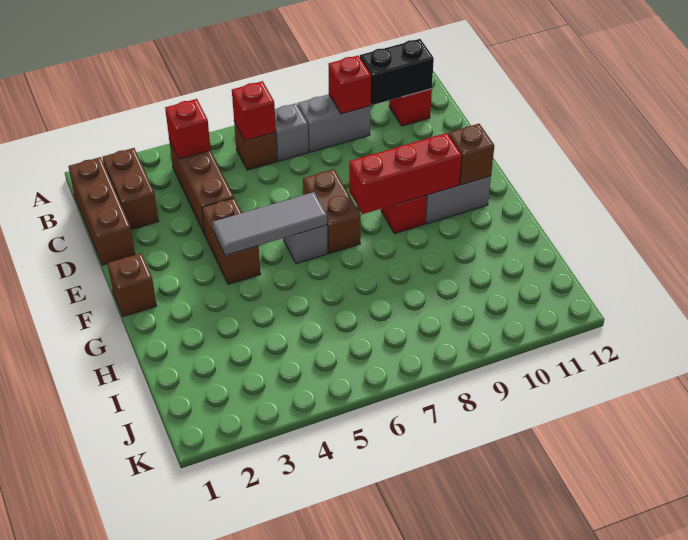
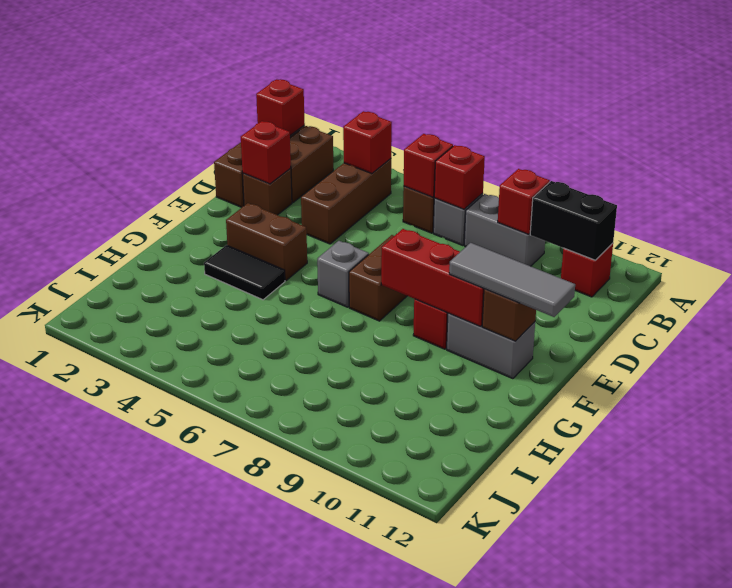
none -> red brick B1 level 2
none -> red brick B7 level 2
none -> red brick D2 level 2
brown brick E4:F4 level 1 -> brown brick F3:F4 level 1
brown brick F1 level 1 -> brown brick D2 level 1
grey tile F4:F6 level 2 -> grey tile F10:F12 level 3
none -> black tile G3:G4 level 1

